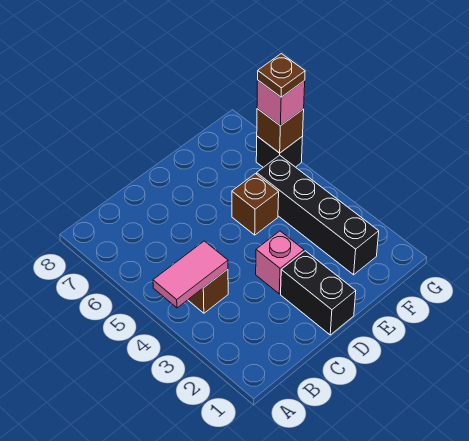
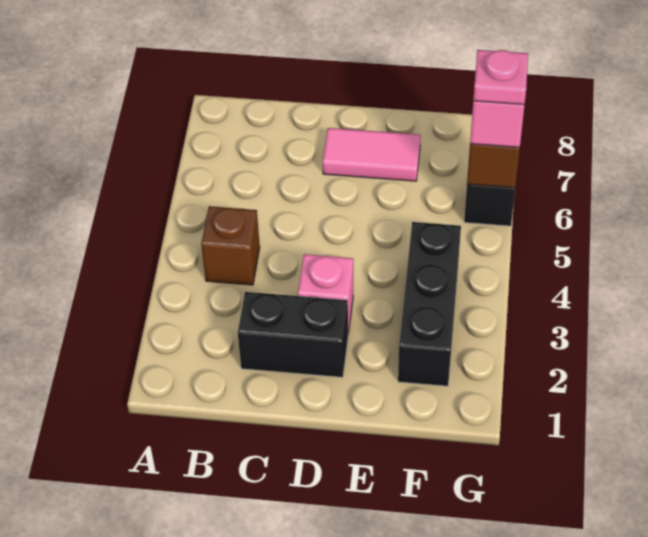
pink tile A4:B4 level 2 -> pink tile D7:E7 level 1
black brick D1:D2 level 1 -> black brick C2:D2 level 1
brown brick E5 level 1 -> none
black brick F2:F5 level 1 -> black brick F2:F4 level 1
brown plate G6 level 4 -> pink plate G6 level 4

